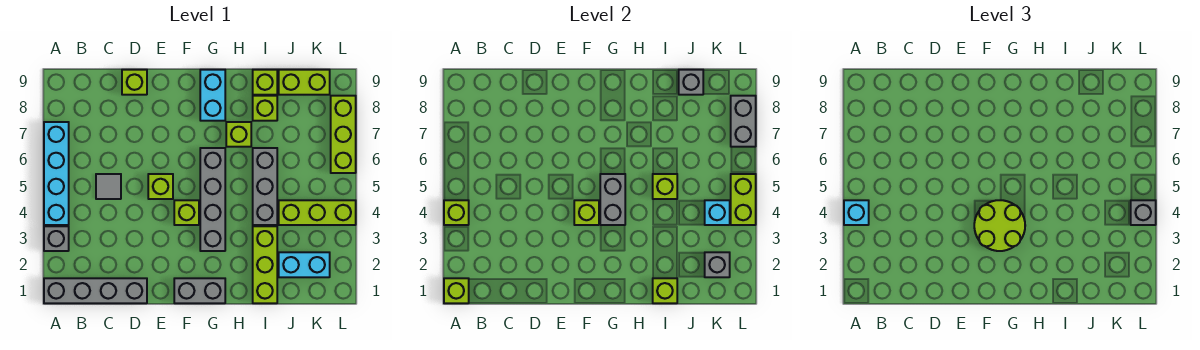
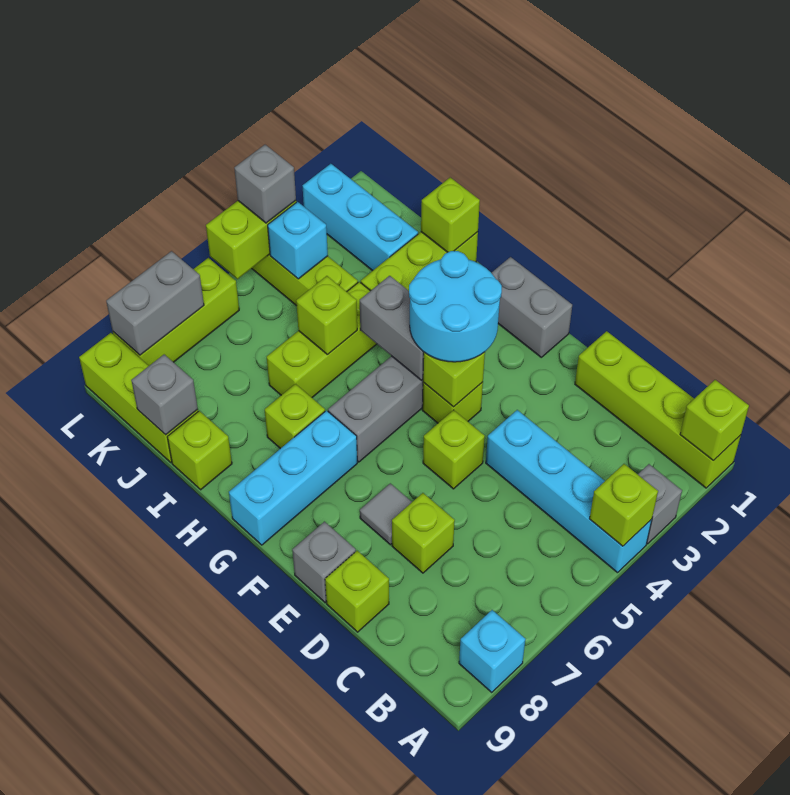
grey brick A1:D1 level 1 -> lime brick A1:D1 level 1
cyan brick A4:A7 level 1 -> cyan brick A4:D4 level 1
cyan brick A4 level 3 -> cyan brick A8 level 1
grey tile C5 level 1 -> grey tile E7 level 1
lime round brick F3:G4 level 3 -> cyan round brick F3:G4 level 3
grey brick G4:G5 level 2 -> grey brick G4:H4 level 2
cyan brick G8:G9 level 1 -> cyan brick G7:G9 level 1
grey brick I4:I6 level 1 -> lime brick I4:I6 level 1
lime brick I8 level 1 -> lime brick D7 level 1
cyan brick J2:K2 level 1 -> cyan brick J2:L2 level 1
lime brick J9:K9 level 1 -> lime brick J9:L9 level 1
grey brick K2 level 2 -> grey brick E9 level 1

